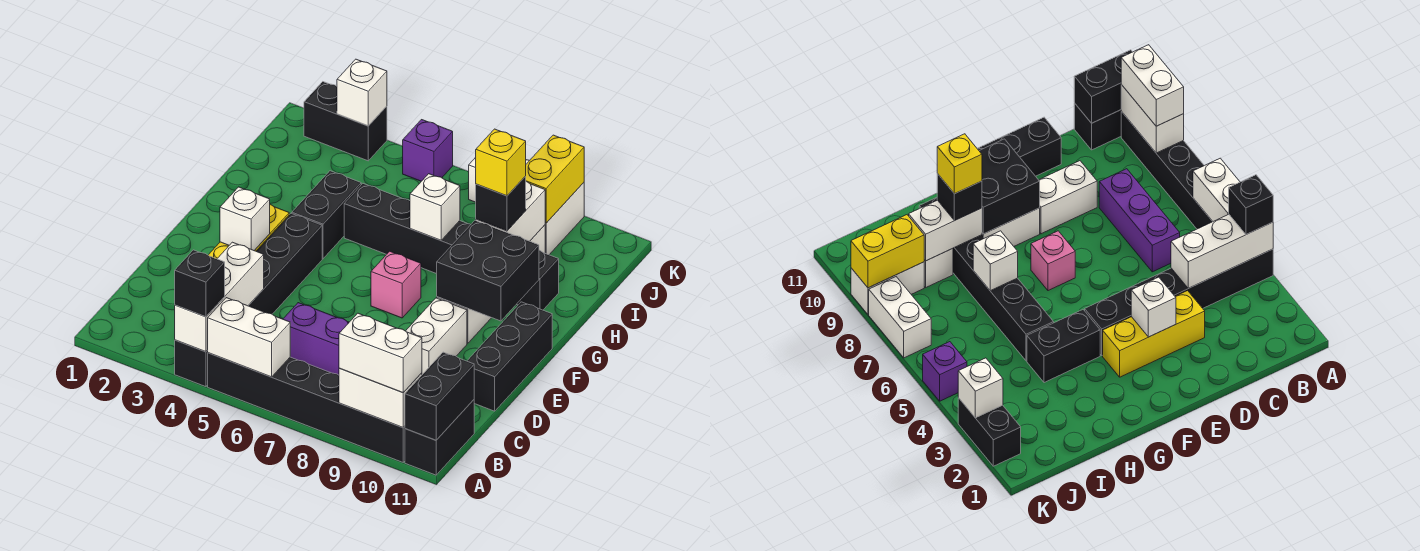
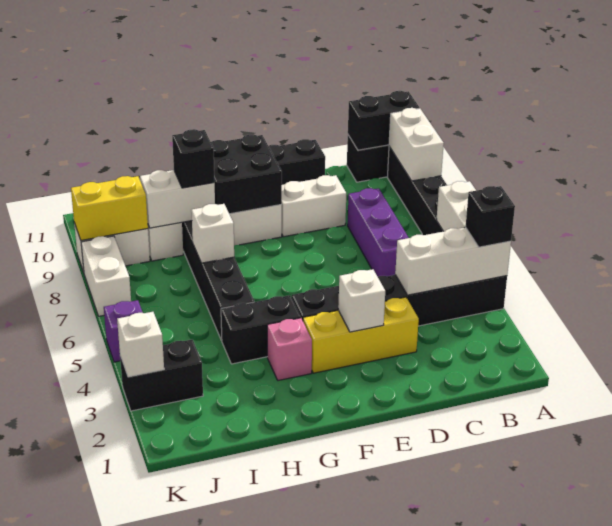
white brick A9:A10 level 3 -> none
pink brick F7 level 1 -> pink brick G3 level 1
yellow brick H9 level 4 -> none
black brick K2:K3 level 1 -> black brick J3:K3 level 1

